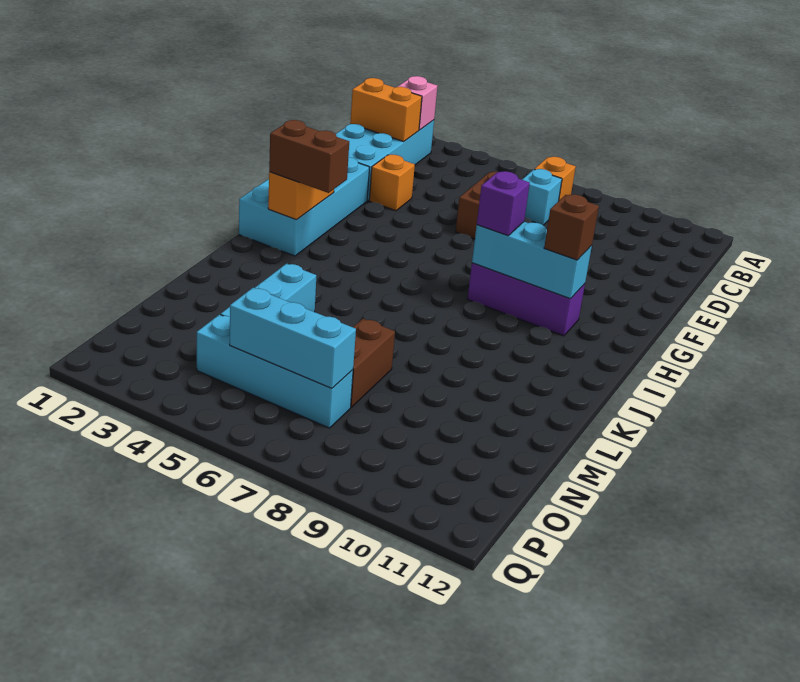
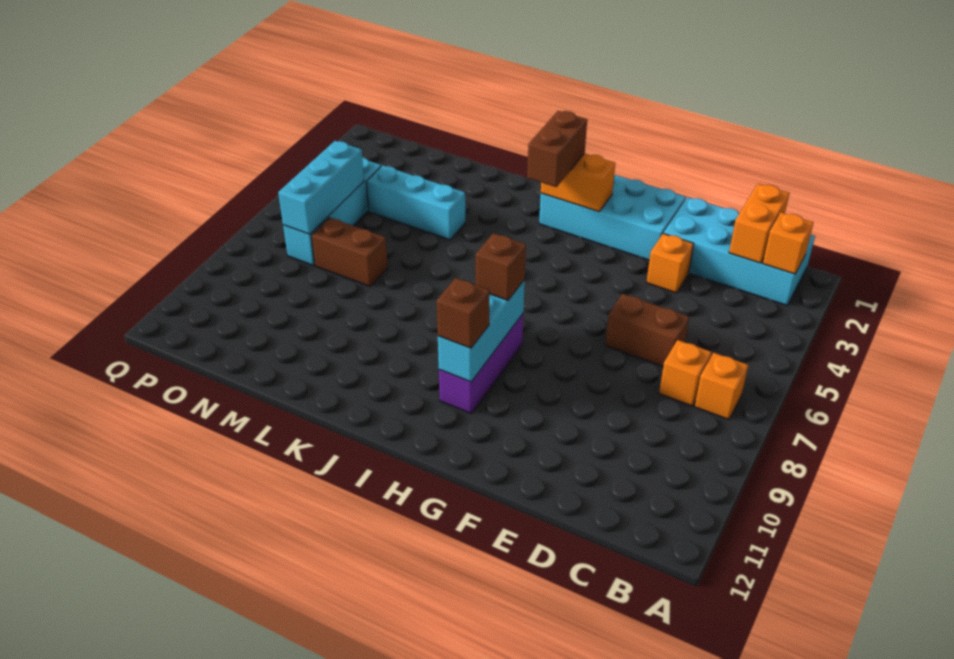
pink brick B2 level 2 -> orange brick B2 level 2
cyan brick C7 level 1 -> orange brick C7 level 1
purple brick H8 level 3 -> brown brick H8 level 3

